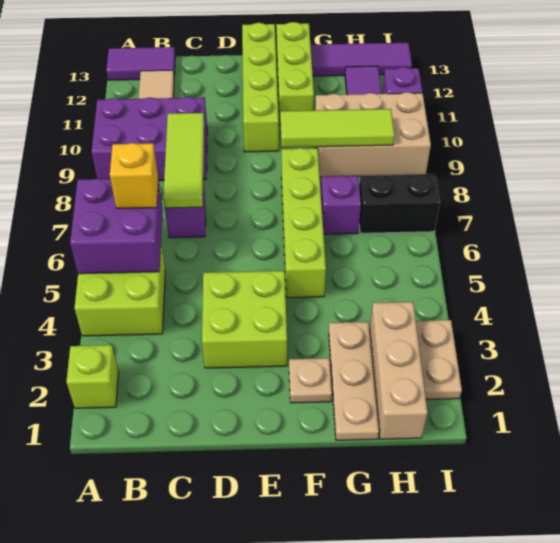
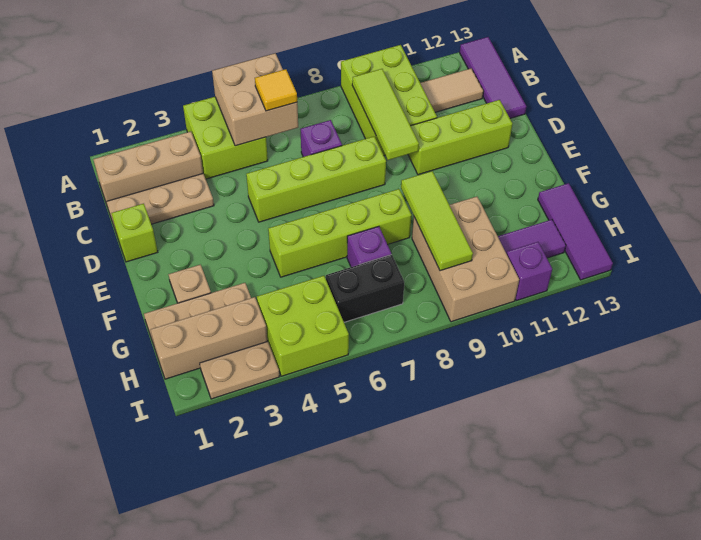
lime brick A2 level 1 -> lime brick D1 level 1
purple brick A5:B6 level 2 -> tan brick A5:B6 level 2
purple brick A9:C10 level 1 -> lime brick A9:C10 level 1
purple tile A13:B13 level 1 -> purple tile A13:C13 level 1
none -> tan brick B1:B3 level 1
yellow brick B6 level 3 -> yellow tile B6 level 3
none -> tan plate C1:C3 level 1
lime tile C7:C9 level 2 -> lime tile B9:D9 level 2
lime brick D3:E4 level 1 -> lime brick H4:I5 level 1
lime brick E10:E13 level 1 -> lime brick D5:D8 level 1
lime brick F11:F13 level 1 -> lime brick D10:D12 level 1
black brick H7:I7 level 1 -> black brick H6:H7 level 1

